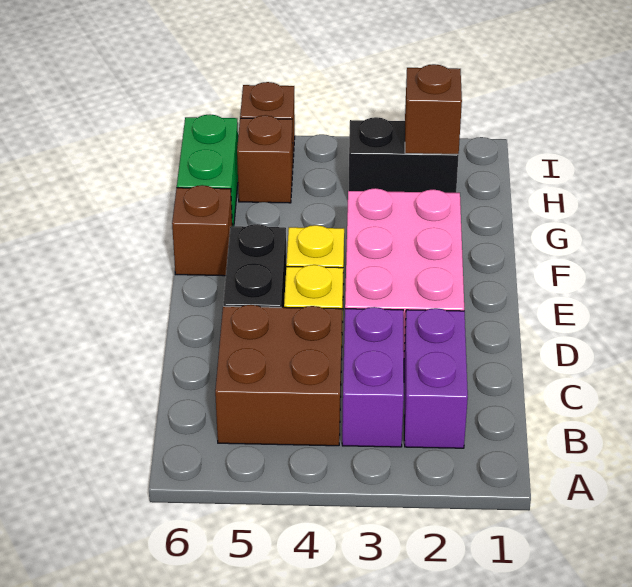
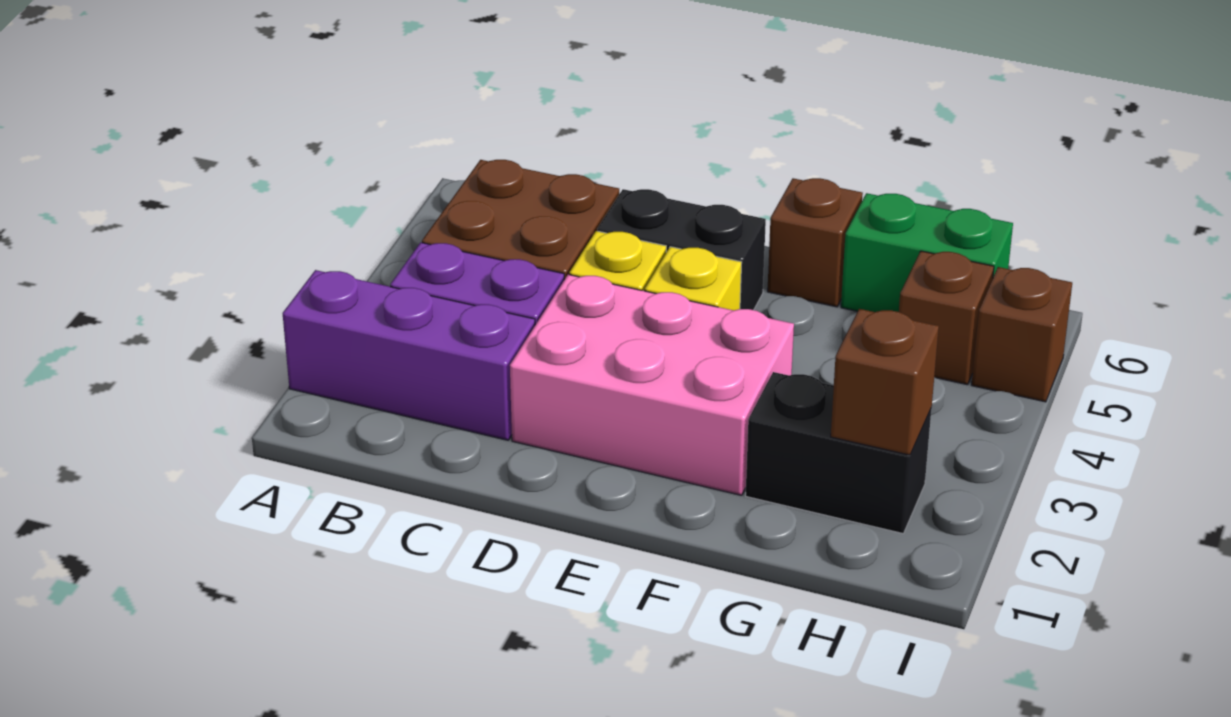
purple brick B2:C2 level 1 -> purple brick A2:C2 level 1
black brick H2:H3 level 1 -> black brick G2:H2 level 1

